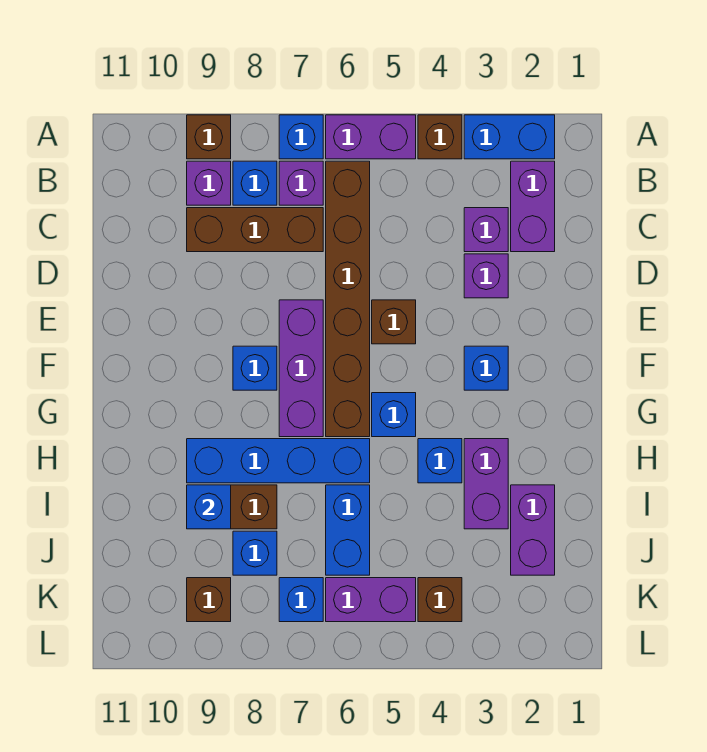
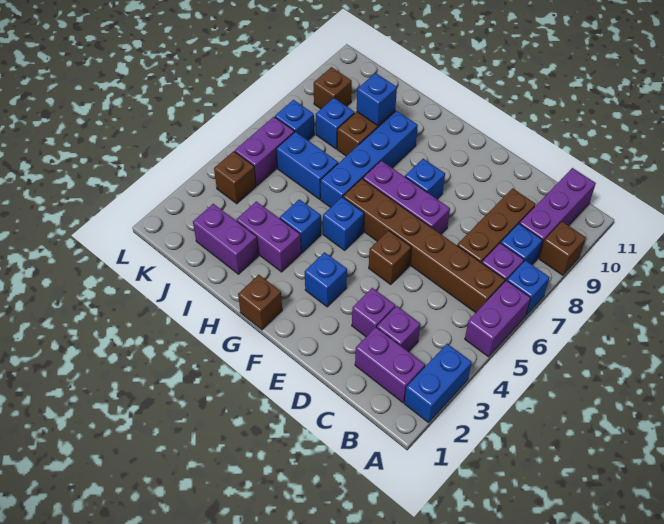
brown brick A4 level 1 -> brown brick G1 level 1
purple brick B9 level 1 -> purple brick B9:B11 level 1

